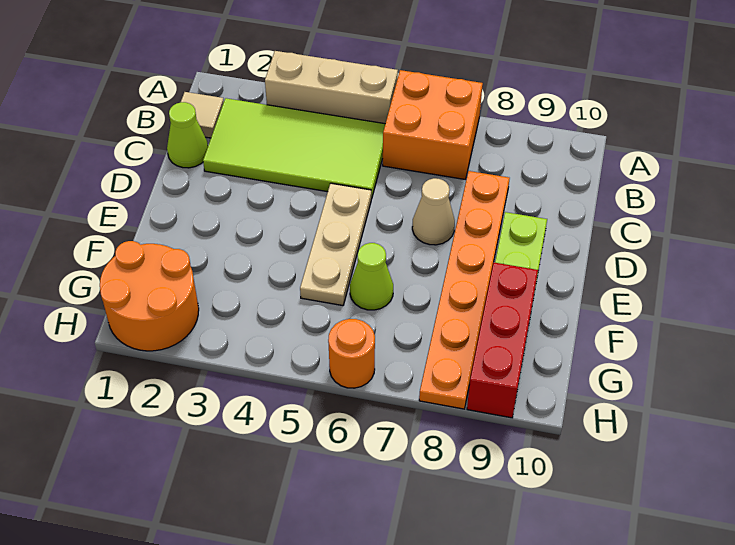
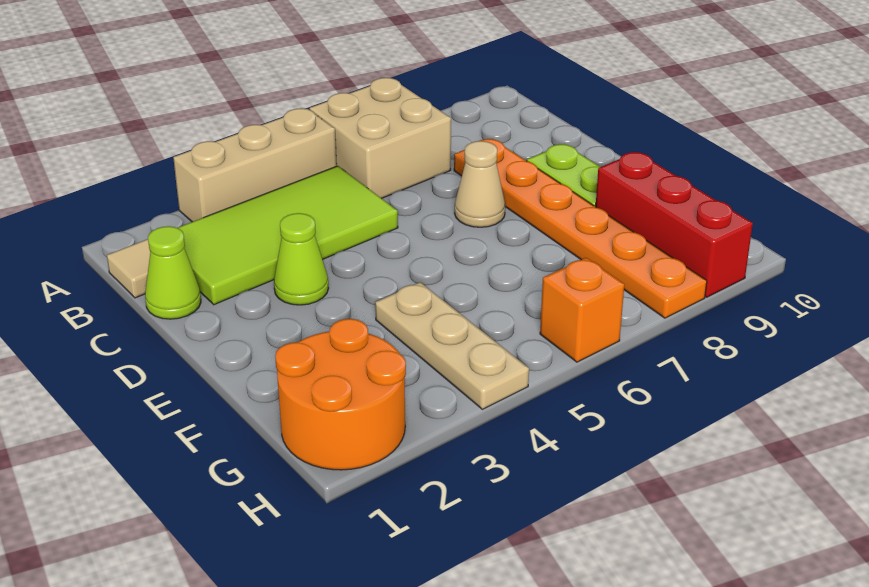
orange brick A6:B7 level 1 -> tan brick A6:B7 level 1
tan plate D5:F5 level 1 -> tan plate F4:H4 level 1
lime cone F6 level 1 -> lime cone D3 level 1
orange round brick H6 level 1 -> orange brick H6 level 1

